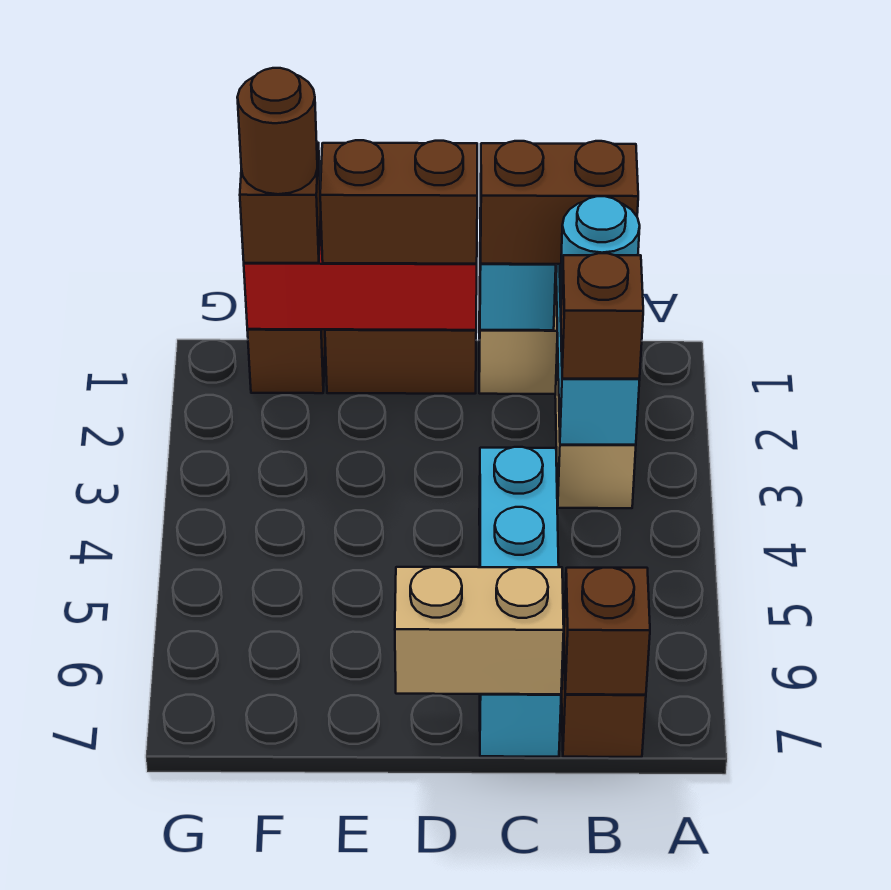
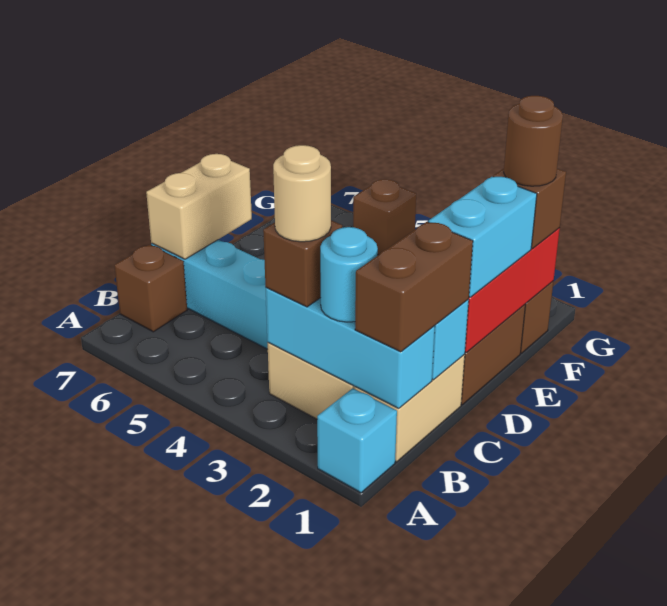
none -> cyan brick A1 level 1
none -> tan round brick B3 level 4
brown brick B7 level 2 -> brown brick G5 level 1
brown brick D1:E1 level 3 -> cyan brick D1:E1 level 3

